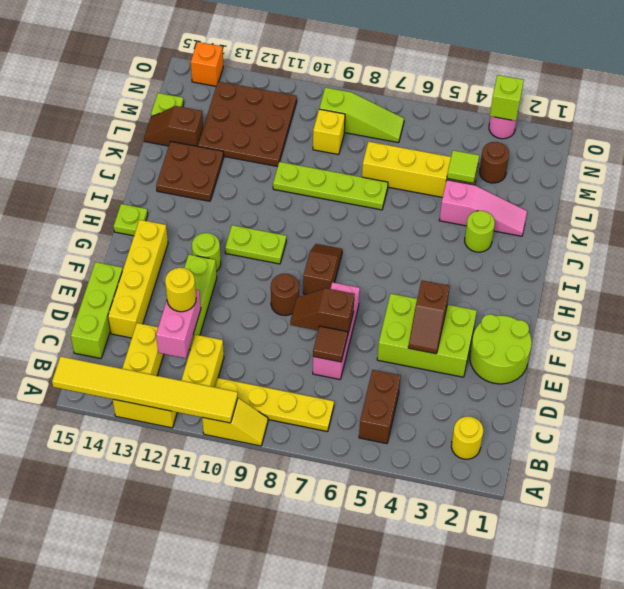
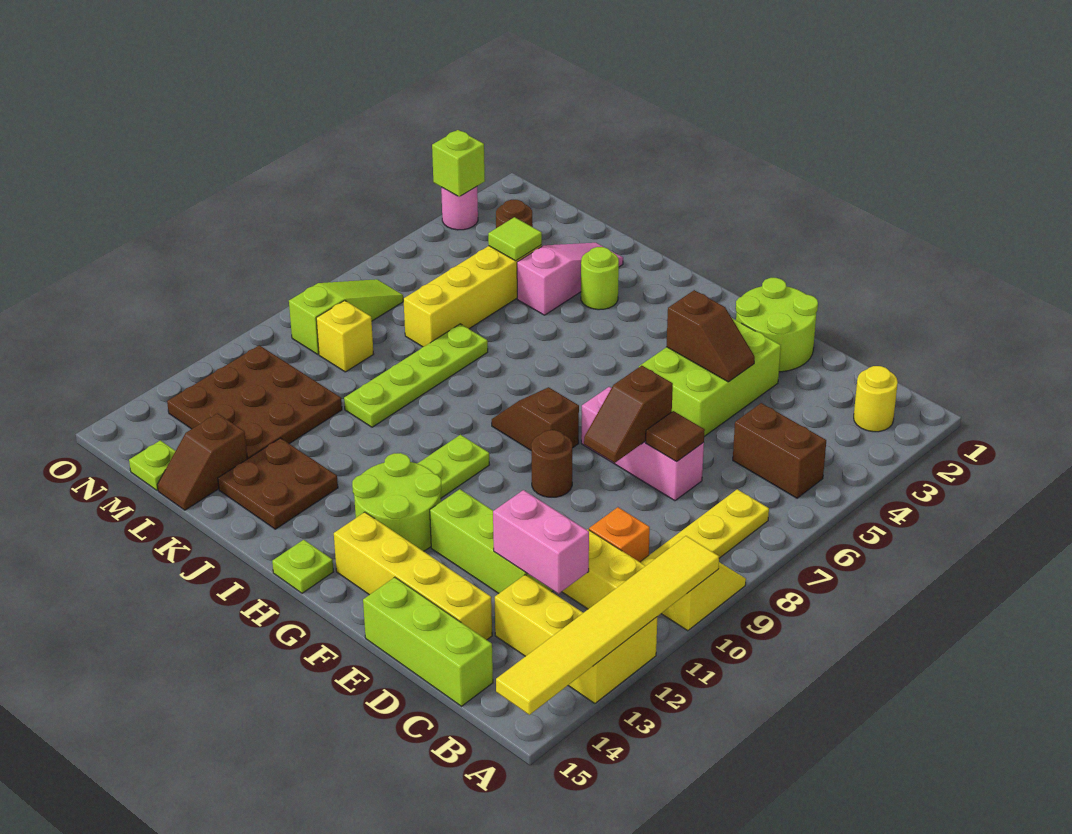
yellow round brick D12 level 3 -> none
lime round brick G12 level 1 -> lime round brick G12:H13 level 1
orange brick O14 level 1 -> orange brick C10 level 1

